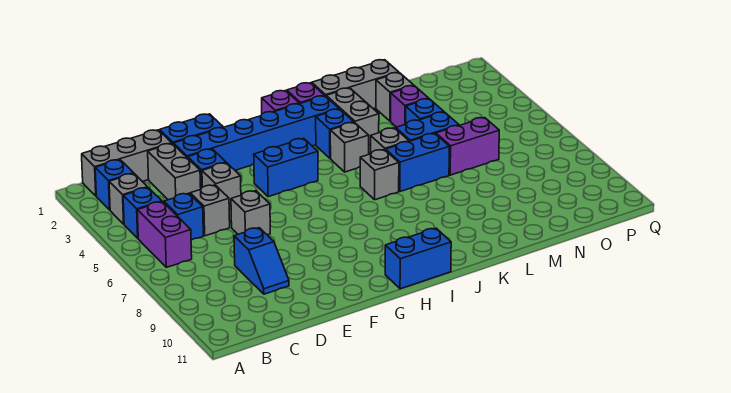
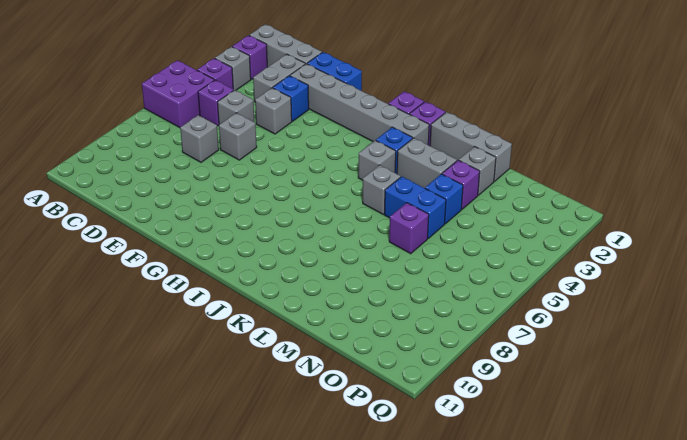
blue brick B2 level 1 -> purple brick B2 level 1
blue brick B4 level 1 -> purple brick B4 level 1
purple brick B5:B6 level 1 -> purple brick A5:B6 level 1
blue brick C5 level 1 -> purple brick C5 level 1
blue slope D8:D9 level 1 top 8 -> none
blue brick E2:J2 level 1 -> grey brick E2:J2 level 1
blue brick G4:H4 level 1 -> none
blue brick H11:I11 level 1 -> none
grey brick J6 level 1 -> grey brick D7 level 1
grey brick K2:K3 level 1 -> grey brick K3:L3 level 1
blue brick K6:L6 level 1 -> none
purple brick M6:N6 level 1 -> purple brick M6 level 1

